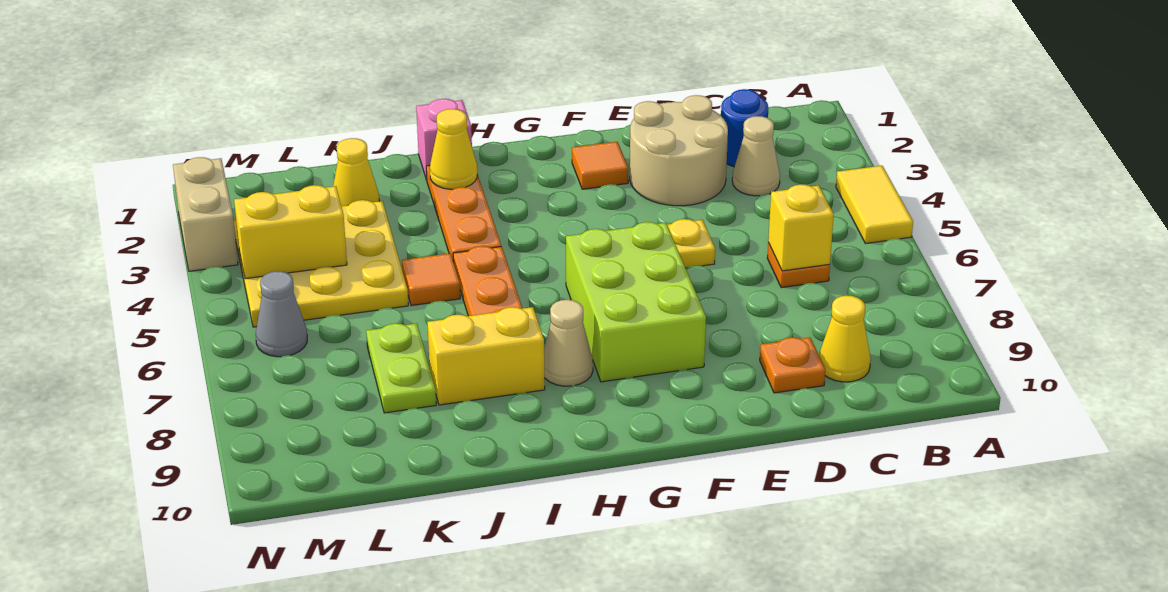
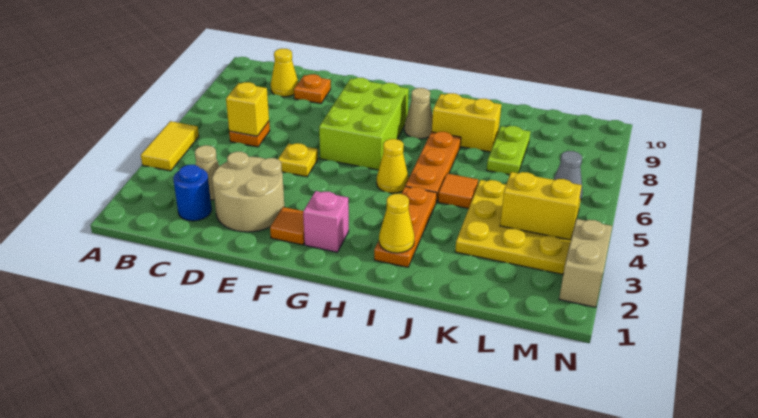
pink brick I1 level 1 -> pink brick G2 level 1
yellow cone K2 level 1 -> yellow cone H5 level 1

